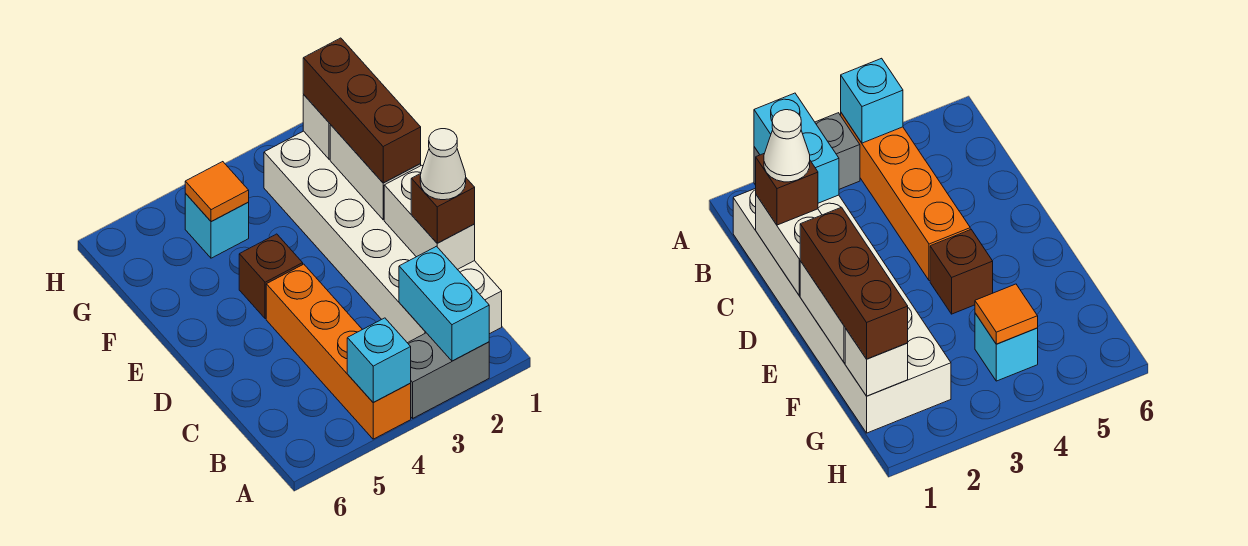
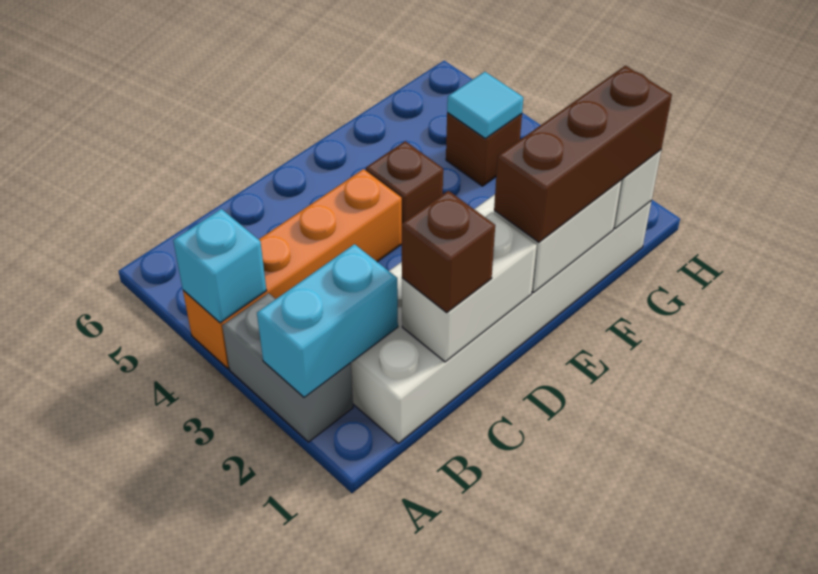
white cone C1 level 4 -> none
cyan brick G4 level 1 -> brown brick G4 level 1
orange tile G4 level 2 -> cyan tile G4 level 2

